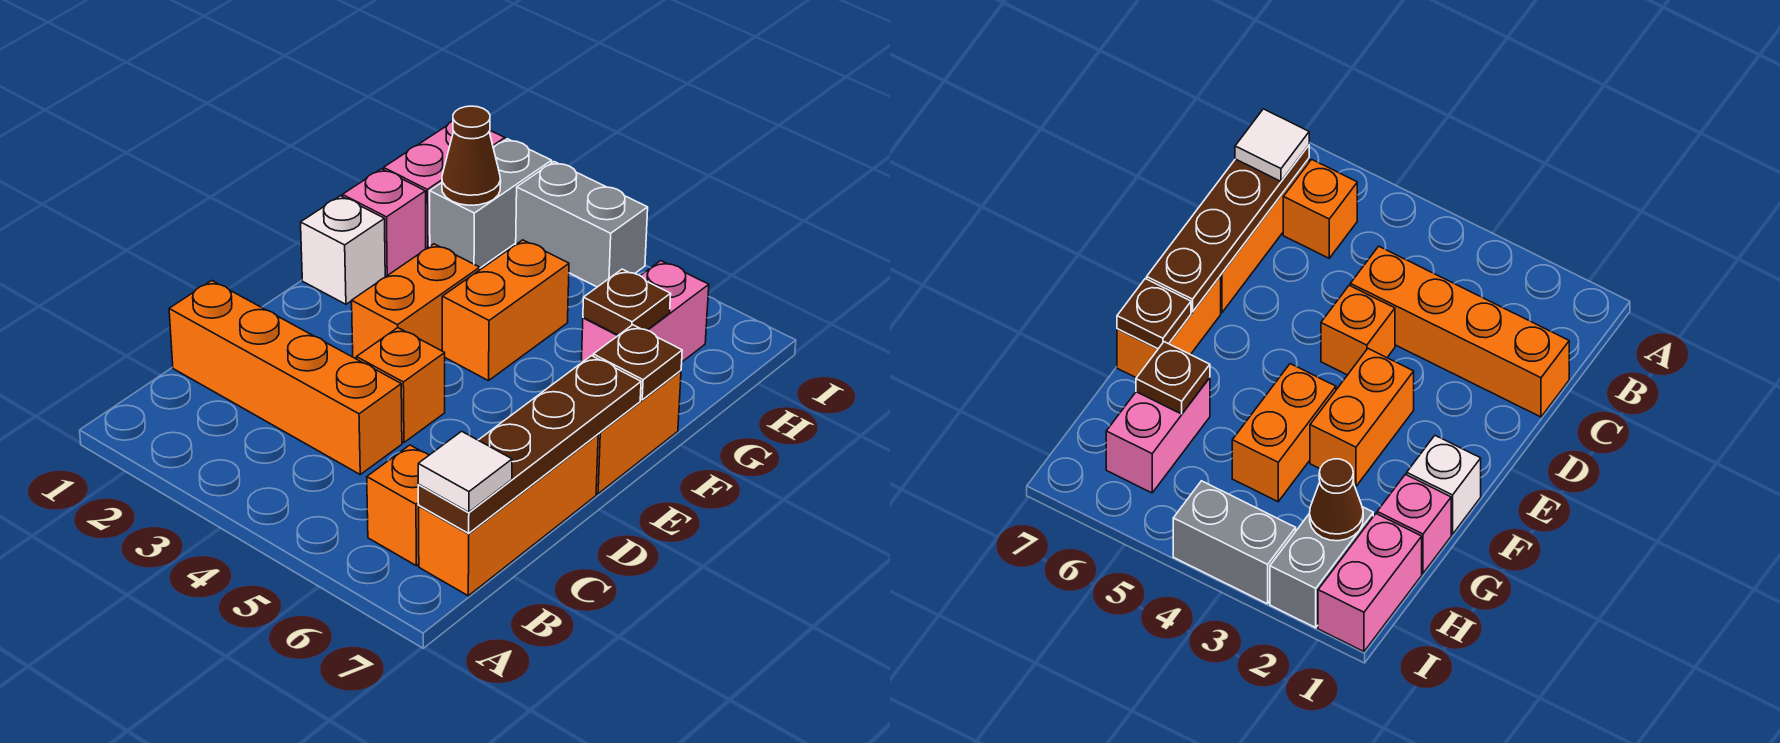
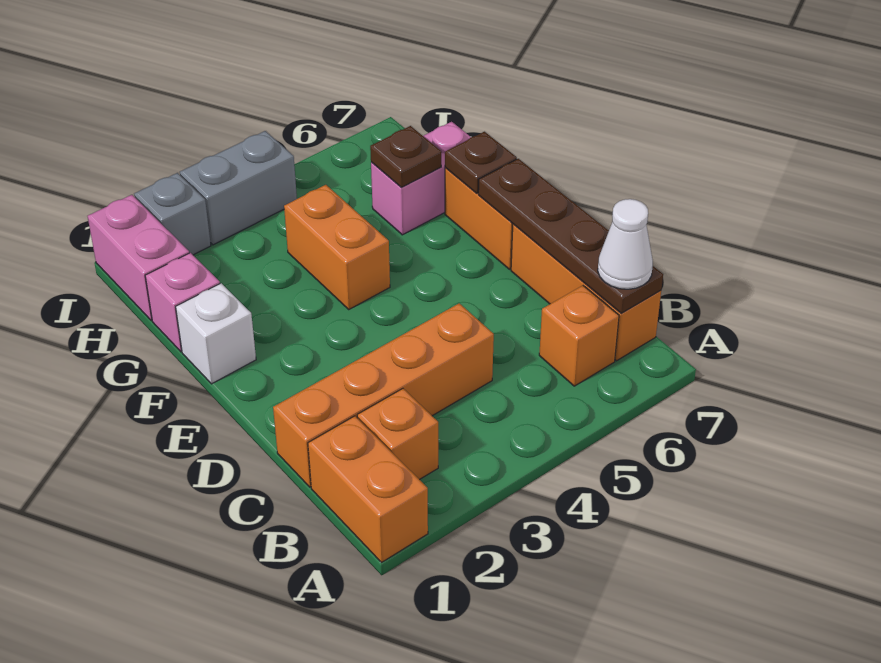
white tile B7 level 3 -> white cone B7 level 3
orange brick D4 level 1 -> orange brick B2 level 1
orange brick E3:F3 level 1 -> orange brick A1:B1 level 1
pink brick G6:H6 level 1 -> pink brick G6:G7 level 1
grey brick H2:I2 level 1 -> grey brick I2 level 1
brown cone H2 level 2 -> none

